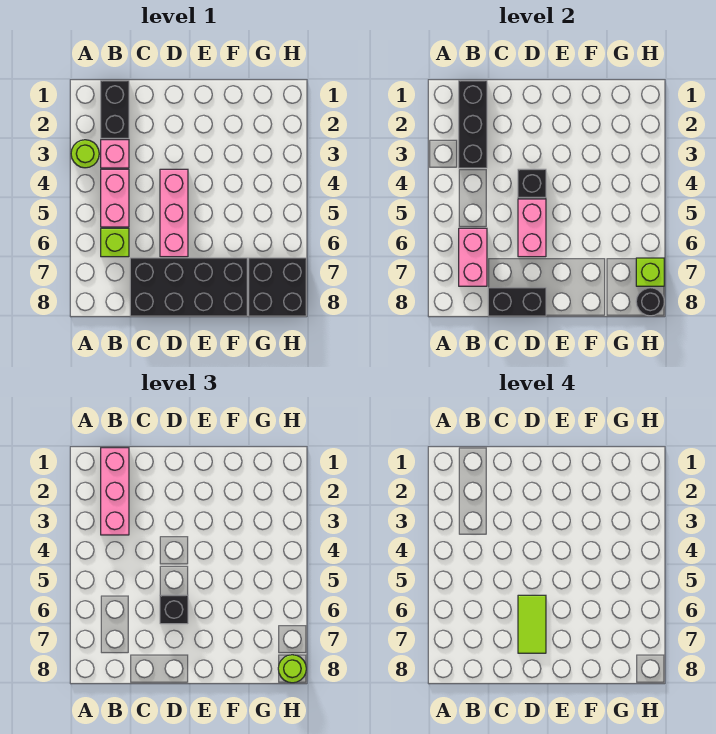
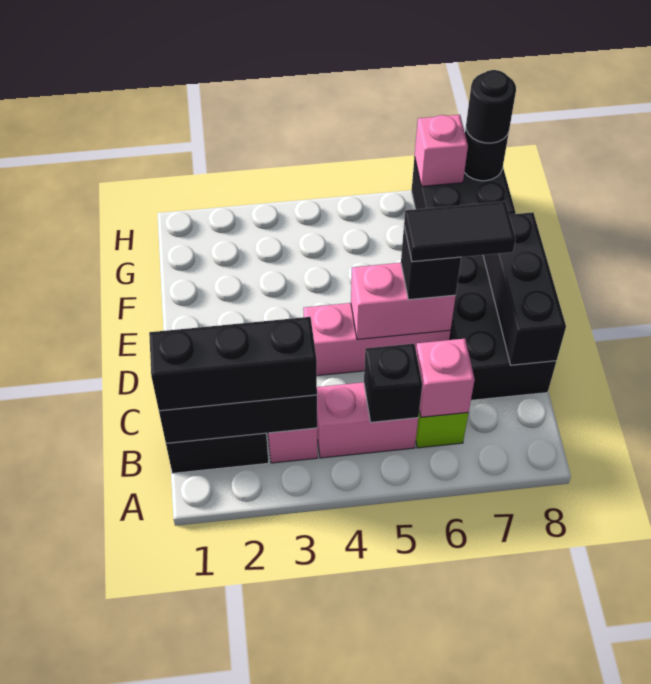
lime round brick A3 level 1 -> none
pink brick B1:B3 level 3 -> black brick B1:B3 level 3
pink brick B6:B7 level 2 -> pink brick B6 level 2
black brick C8:D8 level 2 -> black brick C8:E8 level 2
black brick D4 level 2 -> black brick B5 level 2
lime tile D6:D7 level 4 -> black tile D6:D7 level 4
lime brick H7 level 2 -> pink brick H7 level 2
lime round brick H8 level 3 -> black round brick H8 level 3

